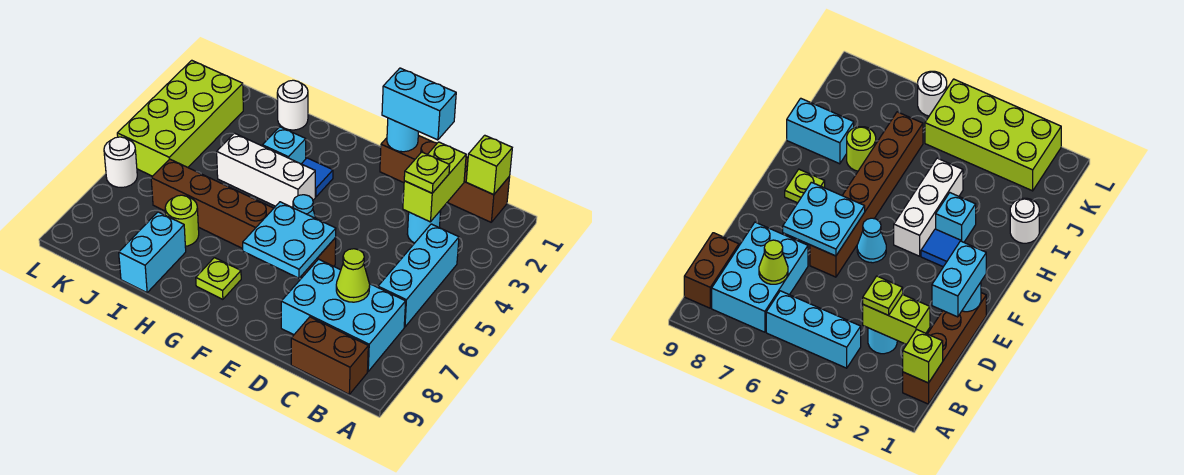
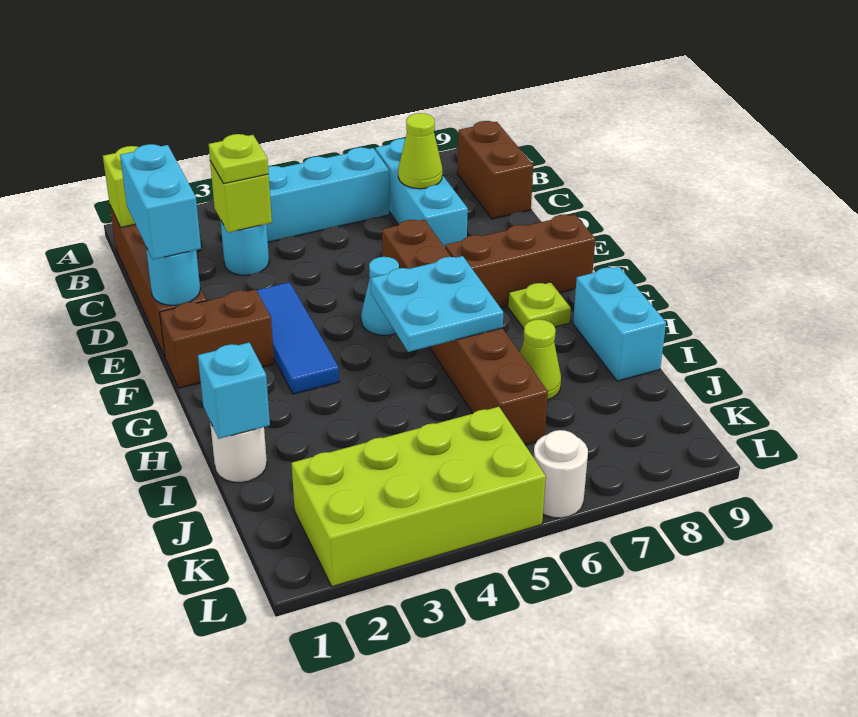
cyan brick B7:D8 level 1 -> cyan brick B7:D7 level 1
lime brick C2:C3 level 2 -> lime brick C3 level 2
cyan plate E6:F7 level 2 -> cyan plate G5:H6 level 2
none -> brown brick F1:F2 level 1
none -> brown brick F7:F9 level 1
blue tile G3 level 1 -> blue tile E3:G3 level 1
white brick G4:I4 level 1 -> none
cyan brick H3 level 1 -> cyan brick I1 level 2
lime round brick I7 level 1 -> lime cone I7 level 1
cyan brick I8:I9 level 1 -> cyan brick H9:I9 level 1

